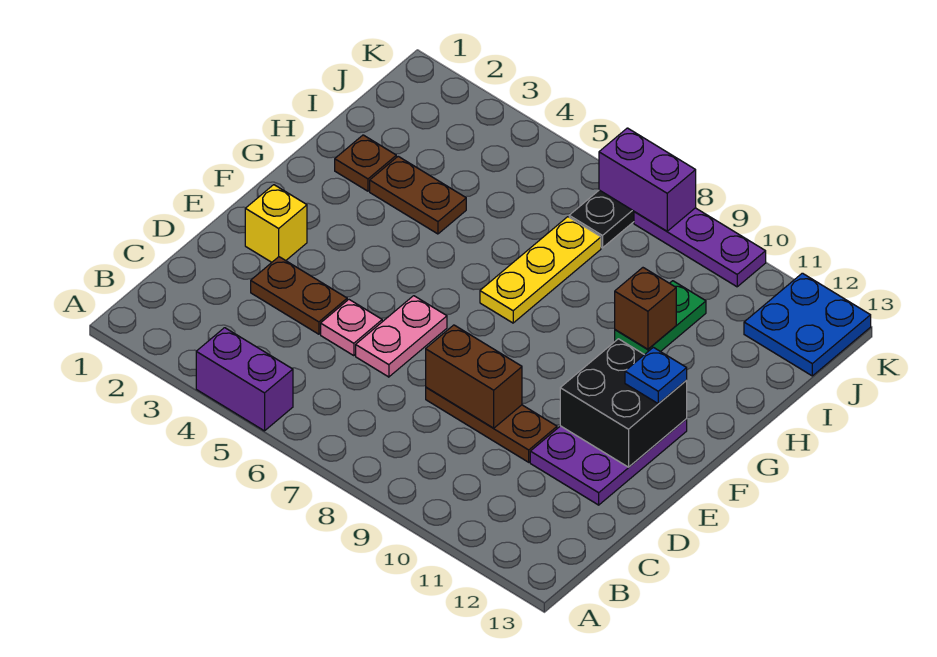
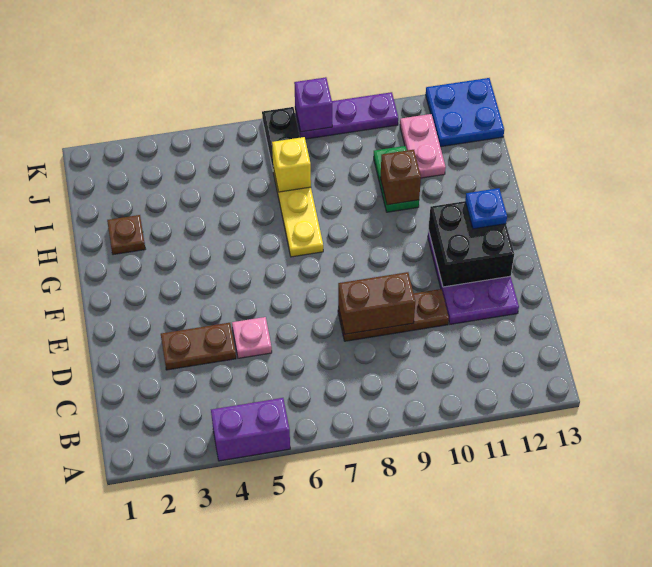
pink plate D6:E6 level 1 -> pink plate I11:J11 level 1
yellow brick E2 level 1 -> yellow brick I7 level 2
brown plate H3:H4 level 1 -> none
purple brick K7:K8 level 2 -> purple brick K8 level 2

